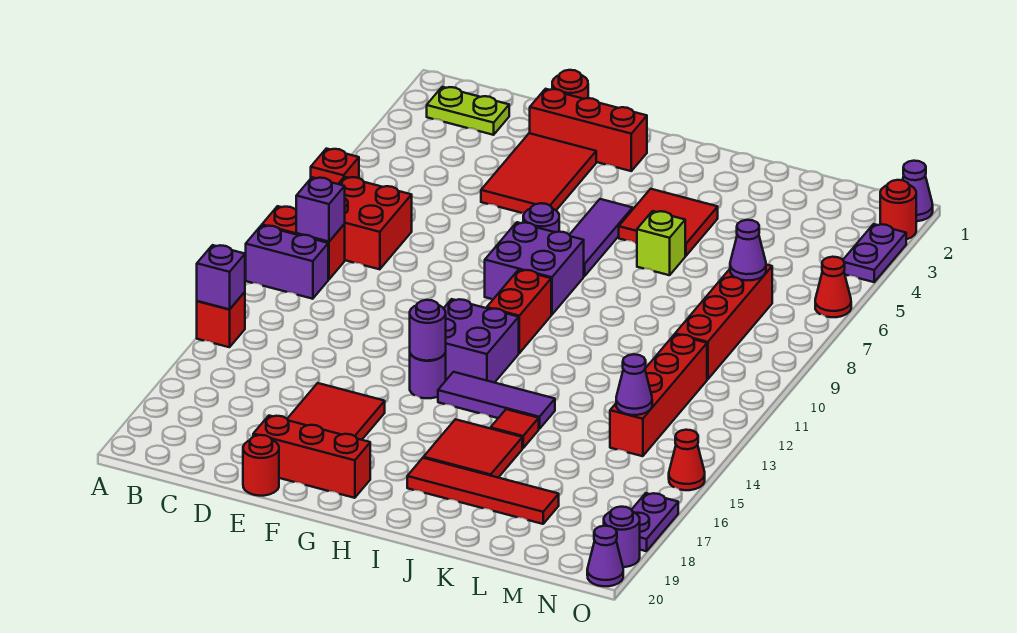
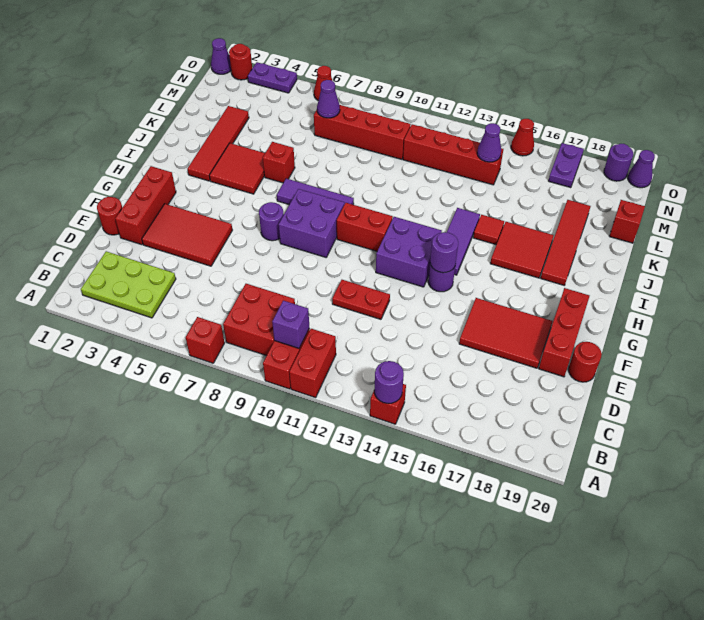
purple brick A11:B11 level 1 -> red brick A11:B11 level 1
purple brick A14 level 2 -> purple round brick A14 level 2
lime plate B2:C2 level 1 -> lime plate B2:C4 level 1
none -> red plate E11:E12 level 1
purple tile H5:H7 level 1 -> purple tile I7:I9 level 1
none -> red tile I3:L3 level 1
lime brick J6 level 1 -> red brick J6 level 1
none -> red brick L20 level 1
purple plate O17:O18 level 1 -> purple plate N17:O17 level 1

